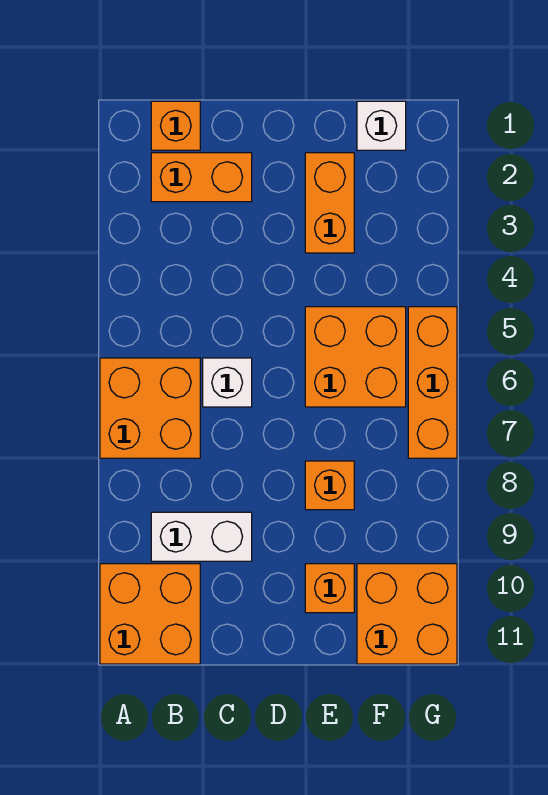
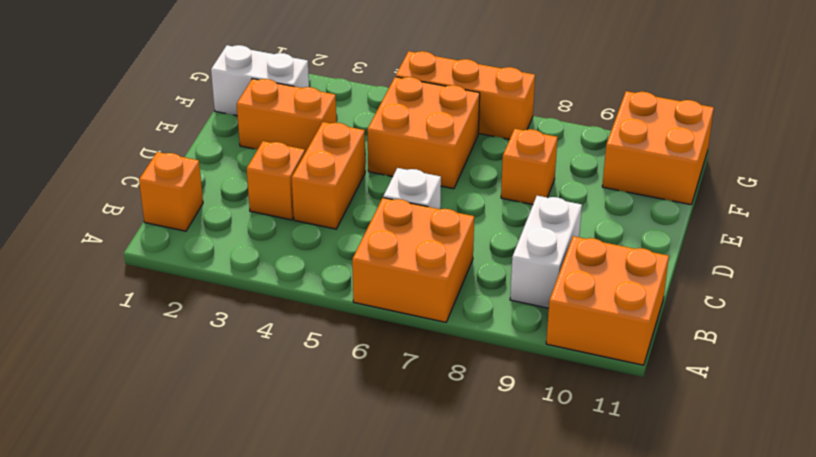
orange brick B2:C2 level 1 -> orange brick C4:D4 level 1
orange brick E10 level 1 -> orange brick C3 level 1
white brick F1 level 1 -> white brick F1:F2 level 1

